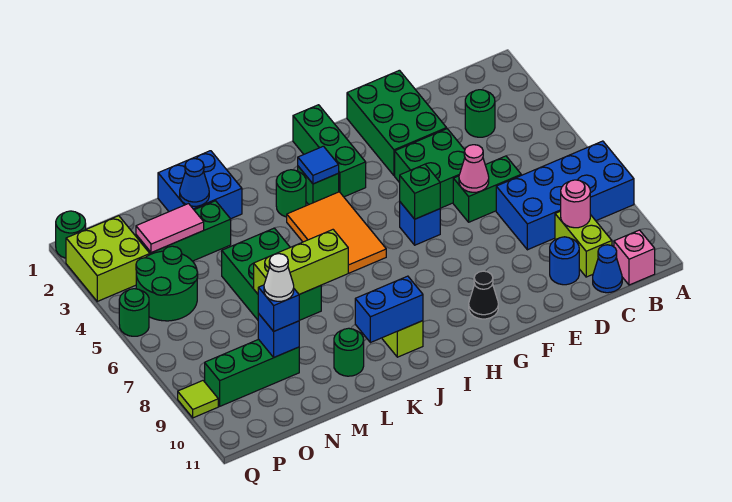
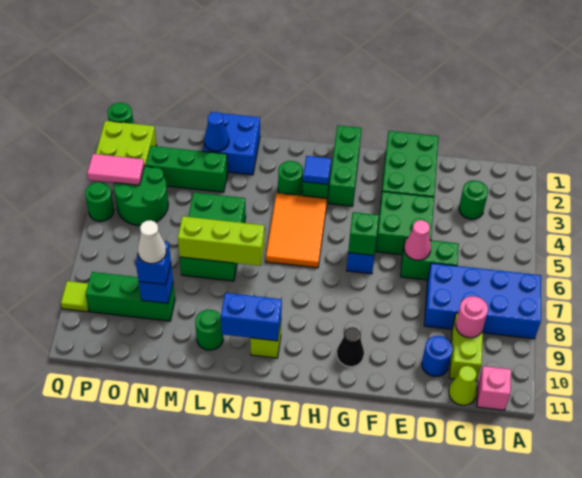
blue cone C11 level 1 -> lime cone C11 level 1
pink tile N3:O3 level 2 -> pink tile P4:Q4 level 2

